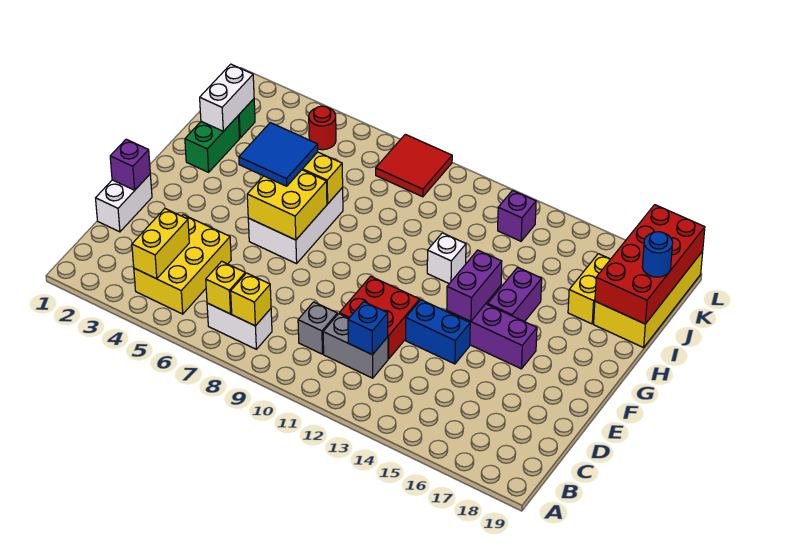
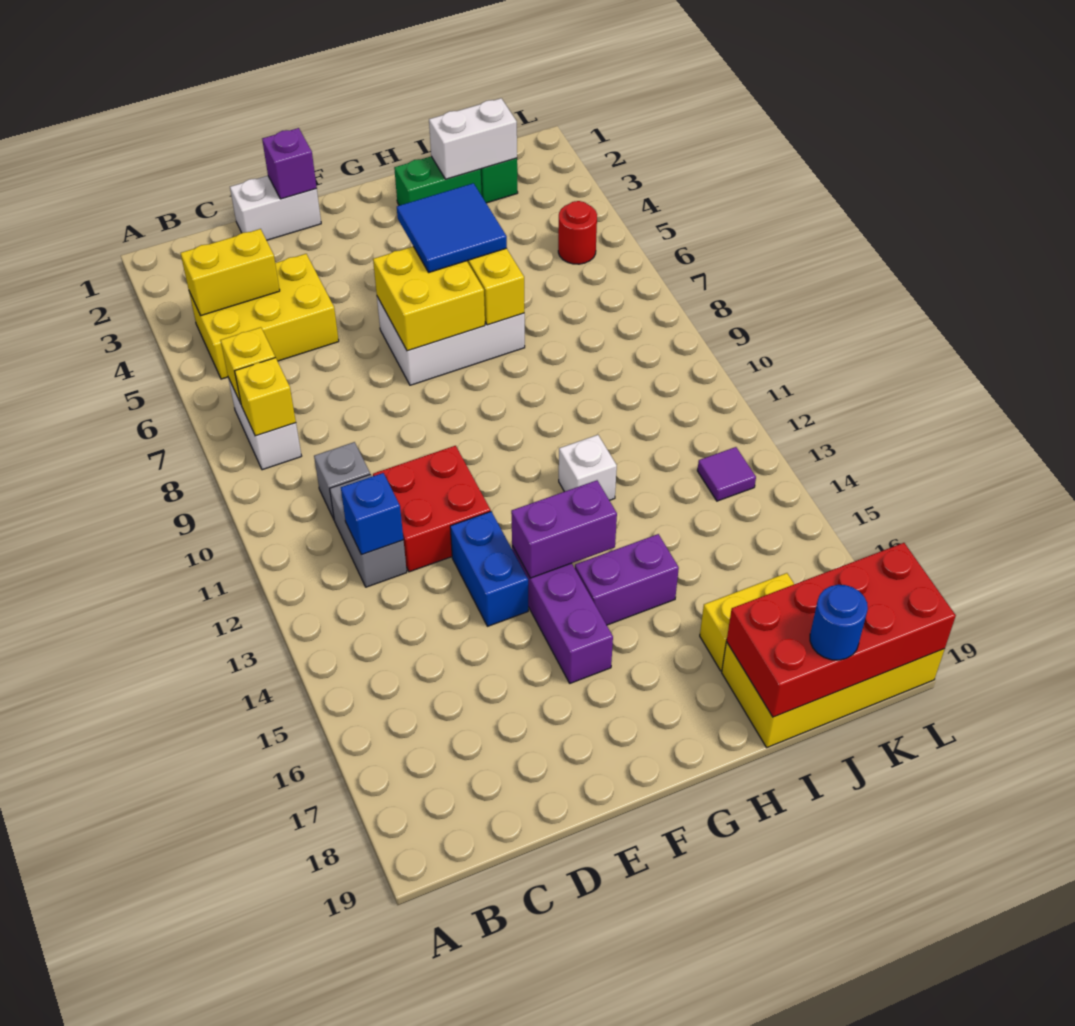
red tile K8:L9 level 1 -> none
purple brick K13 level 1 -> purple tile K13 level 1

